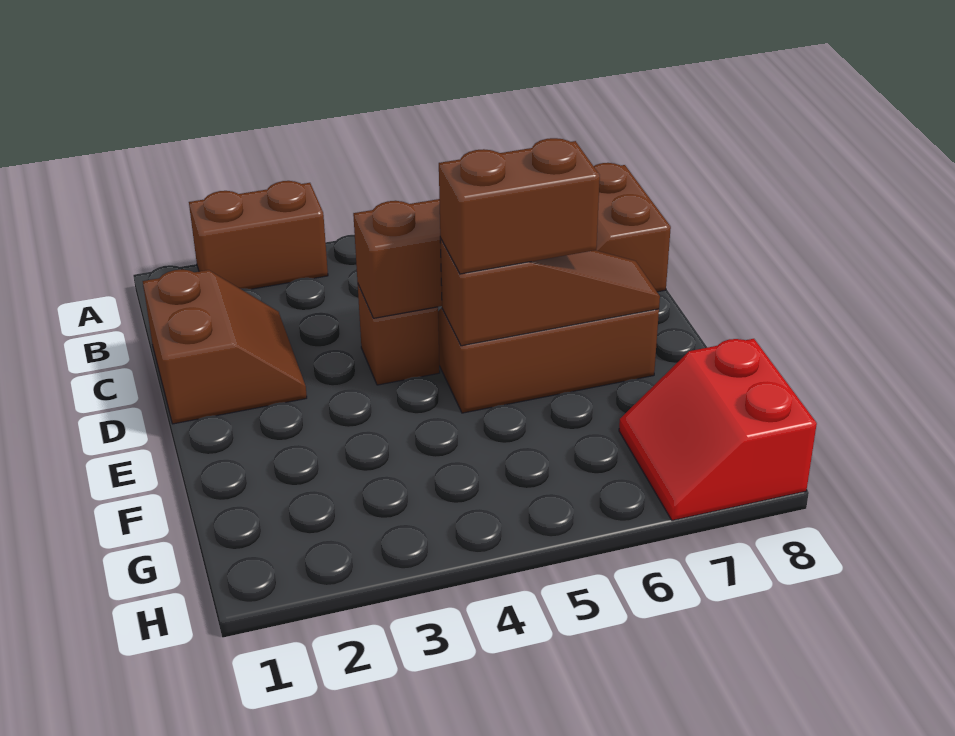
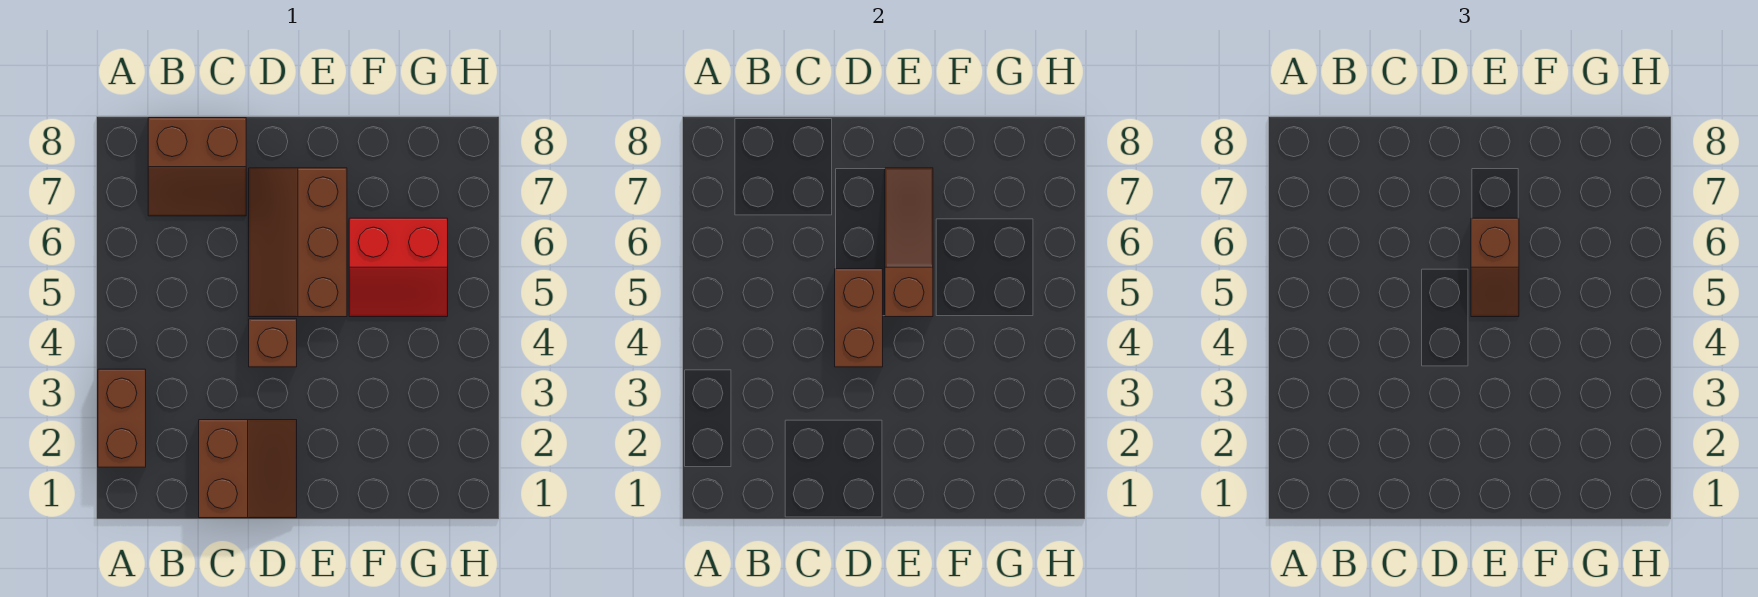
brown slope C1:D2 level 1 top 1 -> brown slope C1:D2 level 1 top C
brown brick E5:E6 level 3 -> brown slope E5:E6 level 3 top 6
red slope G7:H8 level 1 top 8 -> red slope F5:G6 level 1 top 6

